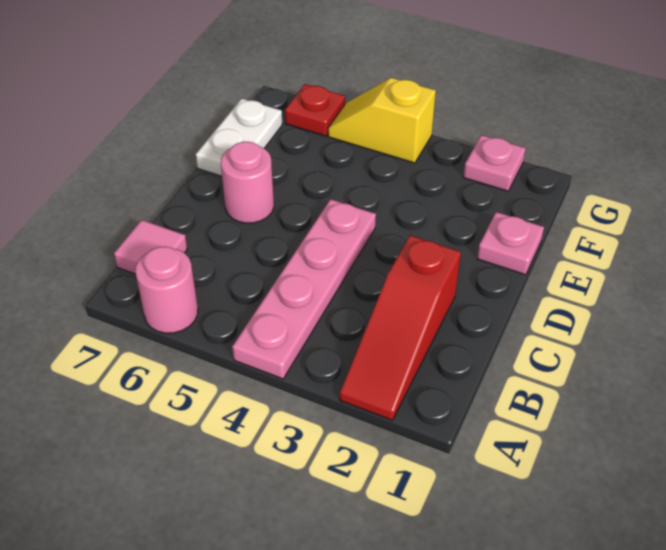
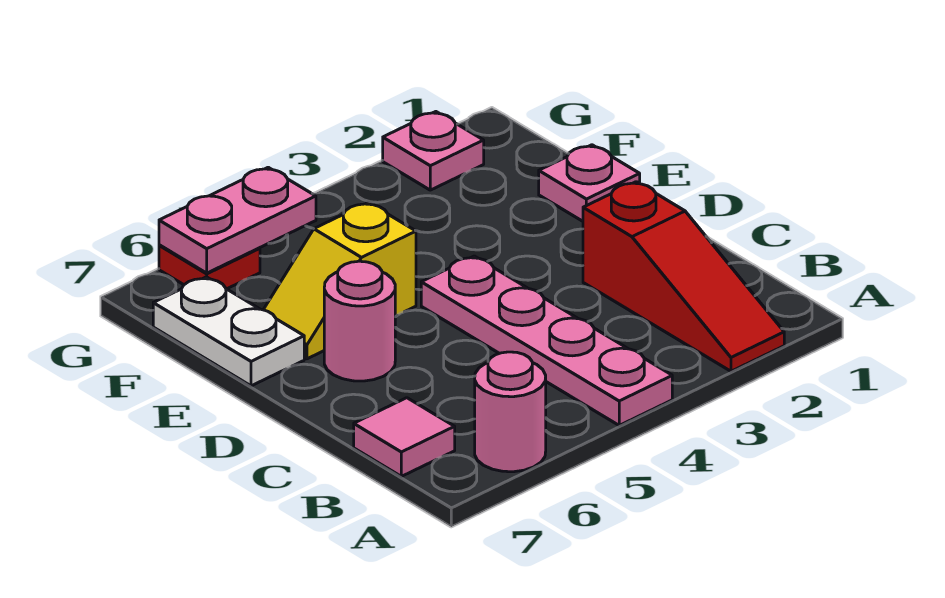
yellow slope G4:G5 level 1 top 4 -> yellow slope E5:E6 level 1 top 5
none -> pink plate G5:G6 level 2

